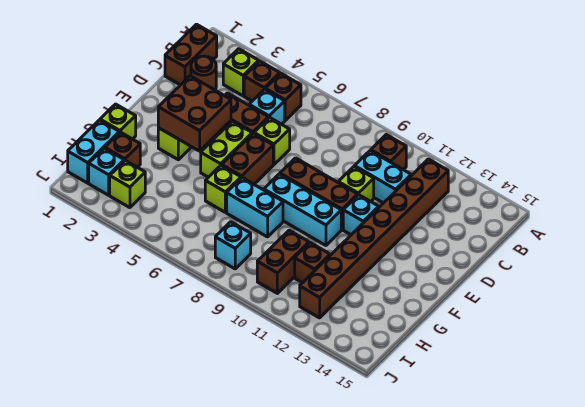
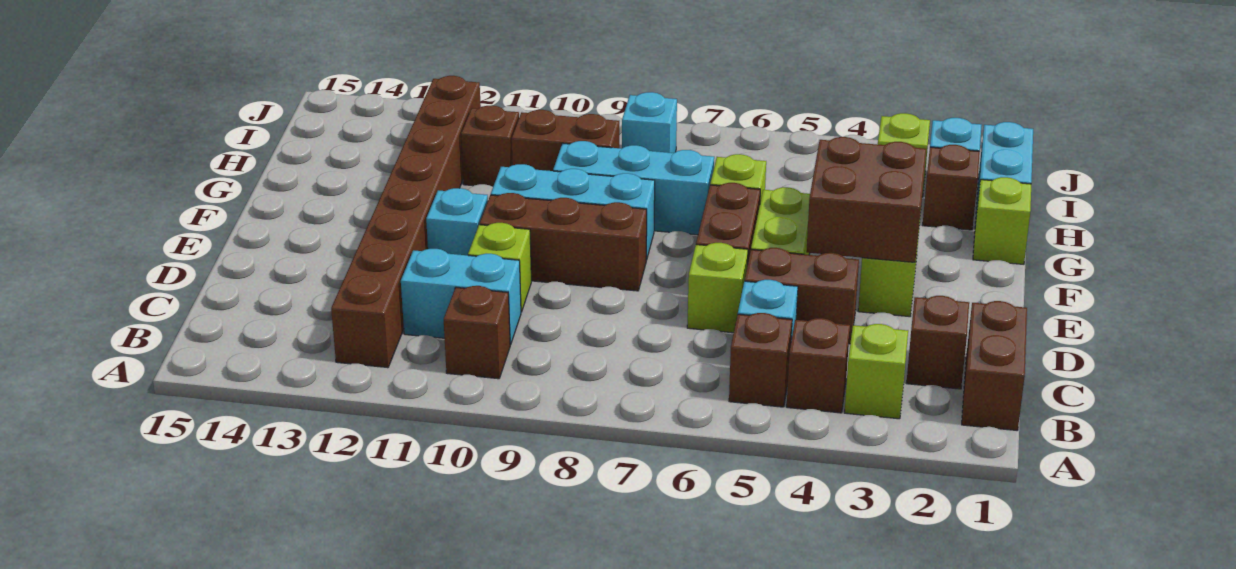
brown round brick C2 level 1 -> brown brick C2 level 1
cyan brick G7:G8 level 1 -> cyan brick G7:G9 level 1
brown brick H10:I10 level 1 -> brown brick H9:H10 level 1

